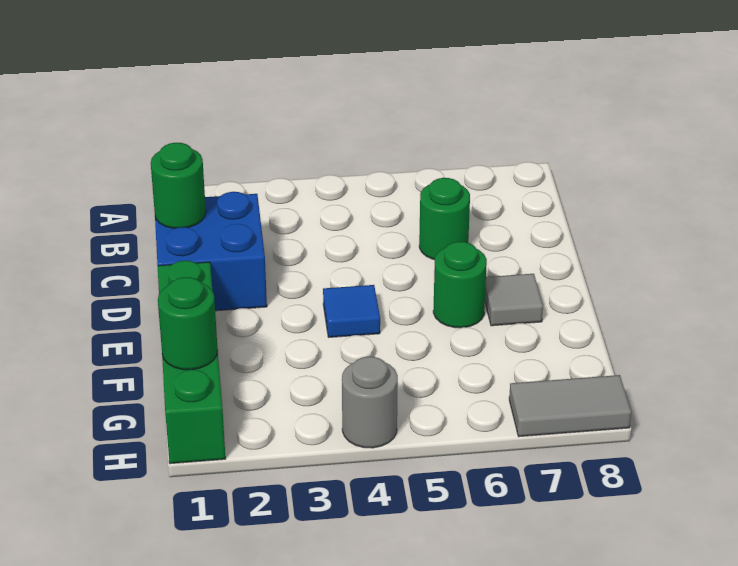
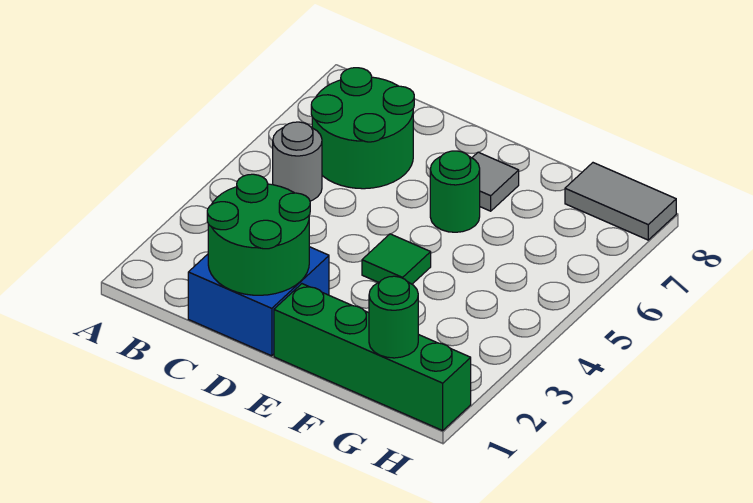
green round brick C1 level 2 -> green round brick C1:D2 level 2
green round brick C6 level 1 -> green round brick B6:C7 level 1
blue tile E4 level 1 -> green tile E4 level 1
grey round brick H4 level 1 -> grey round brick B5 level 1
grey tile H7:H8 level 1 -> grey tile G8:H8 level 1

